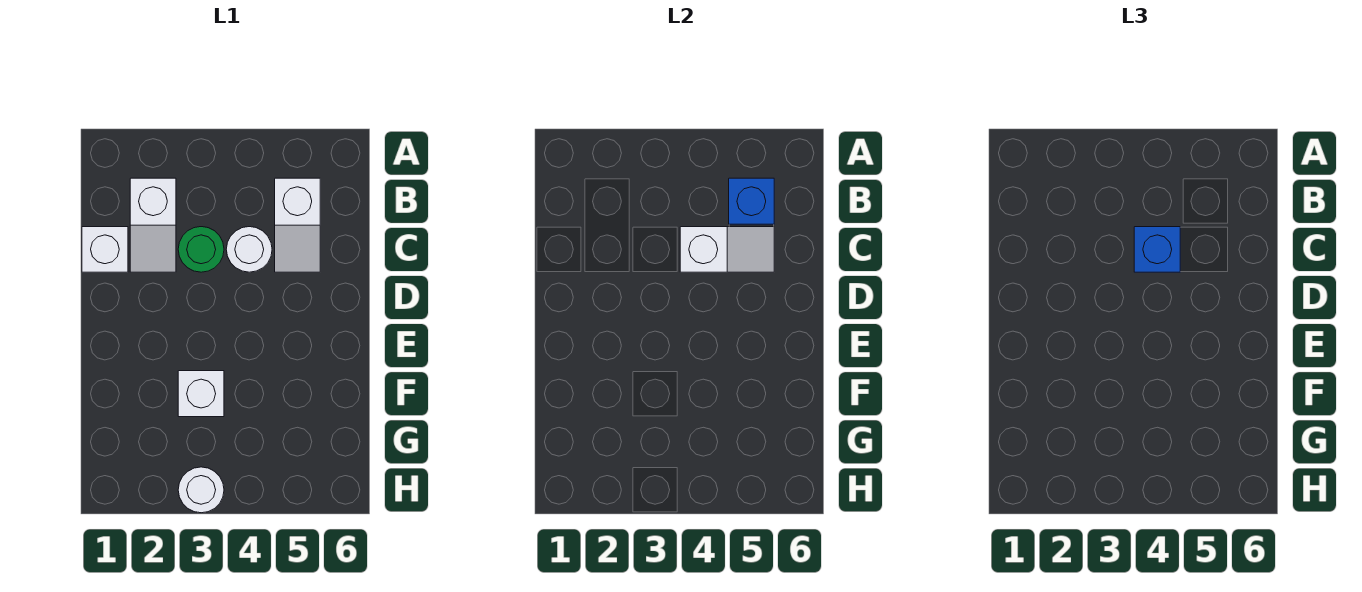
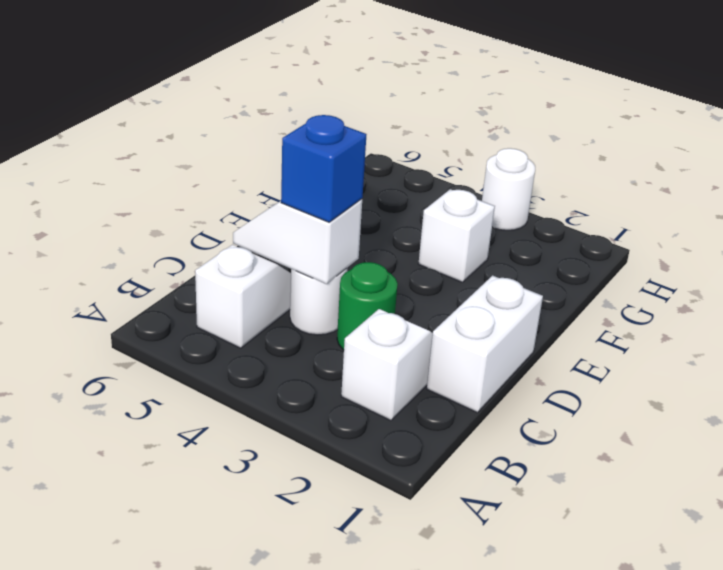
blue brick B5 level 2 -> none
white brick C1 level 1 -> white brick C1:D1 level 1

